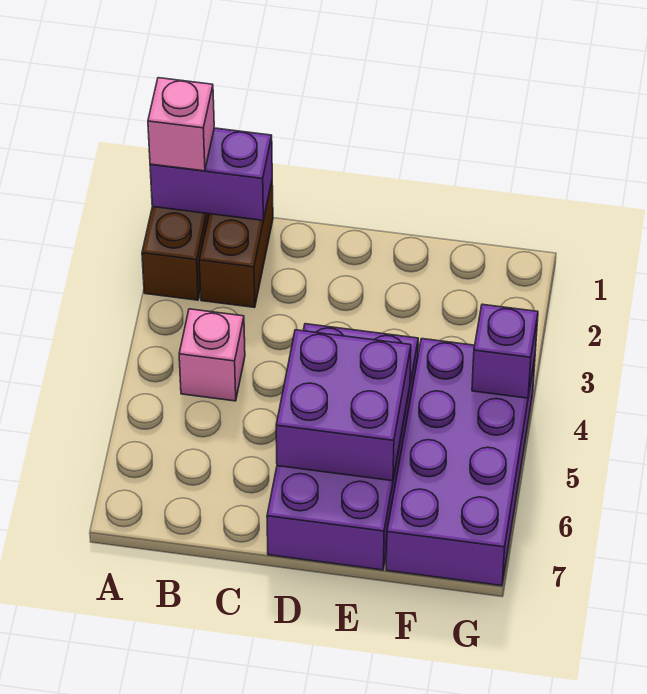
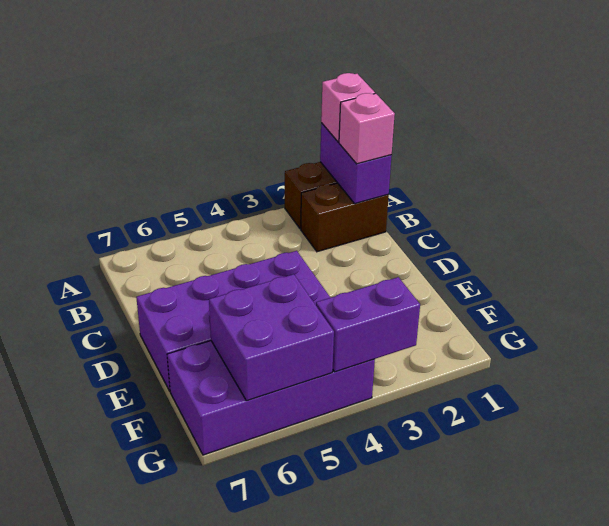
pink brick B4 level 1 -> pink brick B1 level 3
purple brick D5:E6 level 2 -> purple brick F5:G6 level 2
purple brick G4 level 2 -> purple brick G3:G4 level 2

